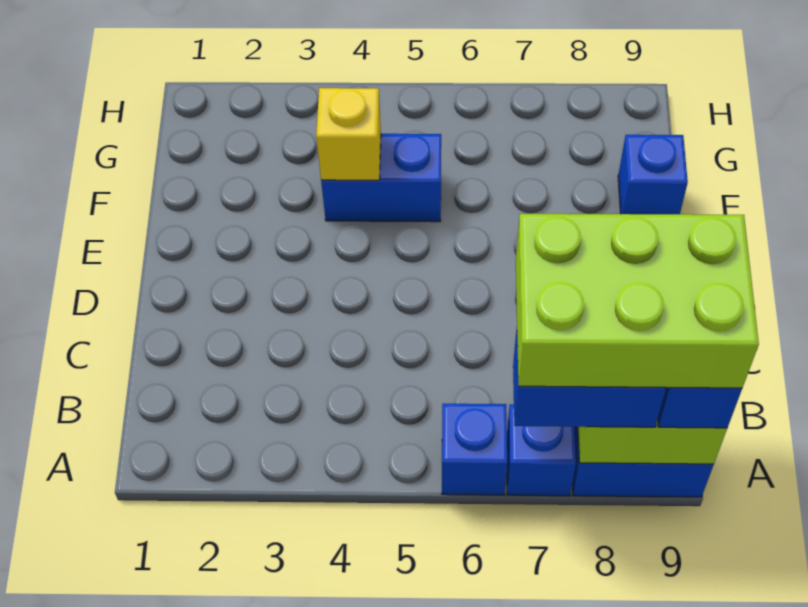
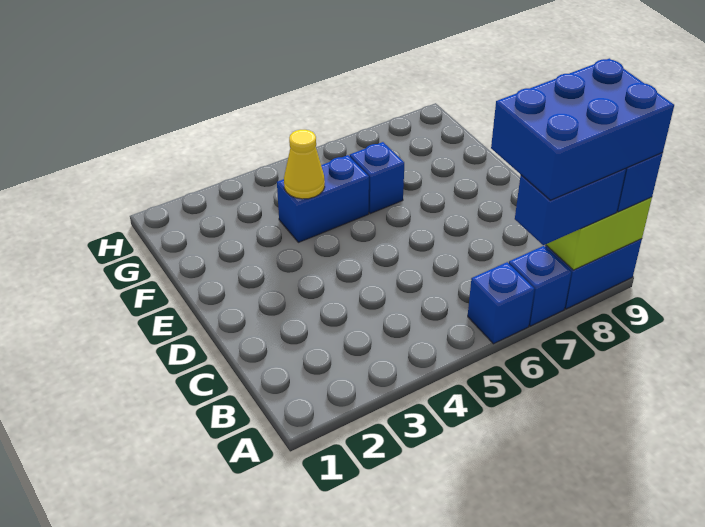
lime brick A7:B9 level 4 -> blue brick A7:B9 level 4
yellow brick F4 level 2 -> yellow cone F4 level 2
blue brick F9 level 1 -> blue brick F6 level 1

